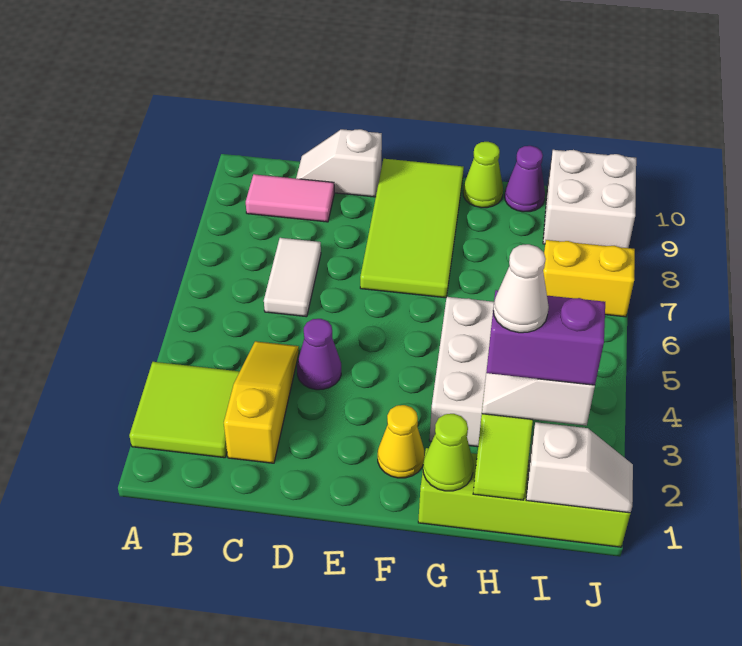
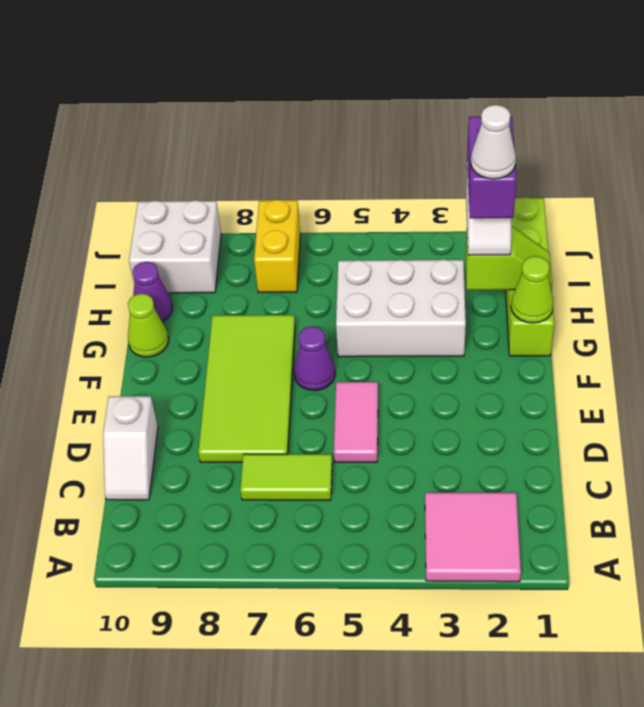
lime tile A2:B3 level 1 -> pink tile A2:B3 level 1
pink tile B9:C9 level 1 -> pink tile D5:E5 level 1
yellow slope C2:C4 level 1 top 2 -> none
white tile C6:C7 level 1 -> lime tile C6:C7 level 1
purple cone D4 level 1 -> purple cone F6 level 1
lime tile E7:F10 level 1 -> lime tile D7:G8 level 1
yellow cone F2 level 1 -> none
white slope I1:J1 level 2 top I -> none

